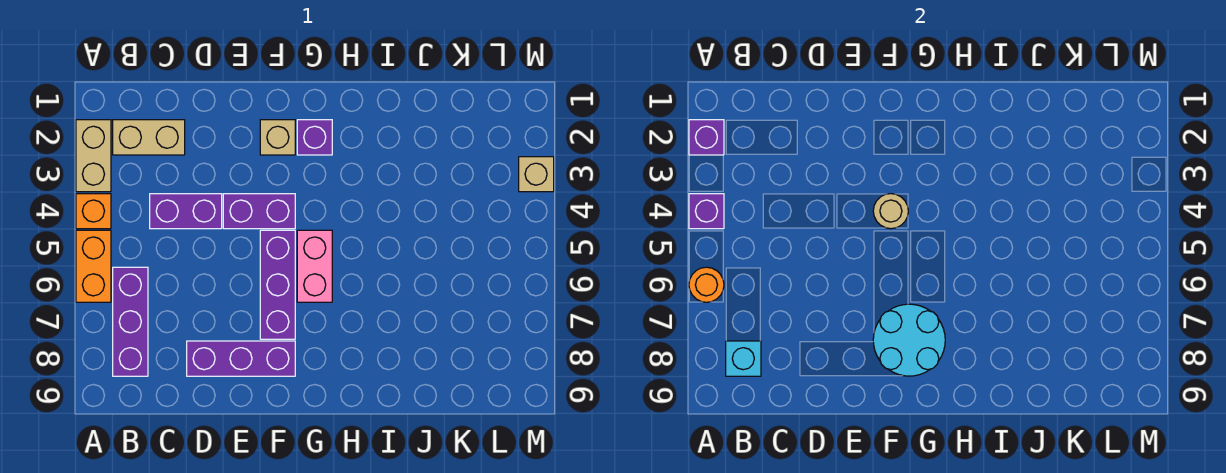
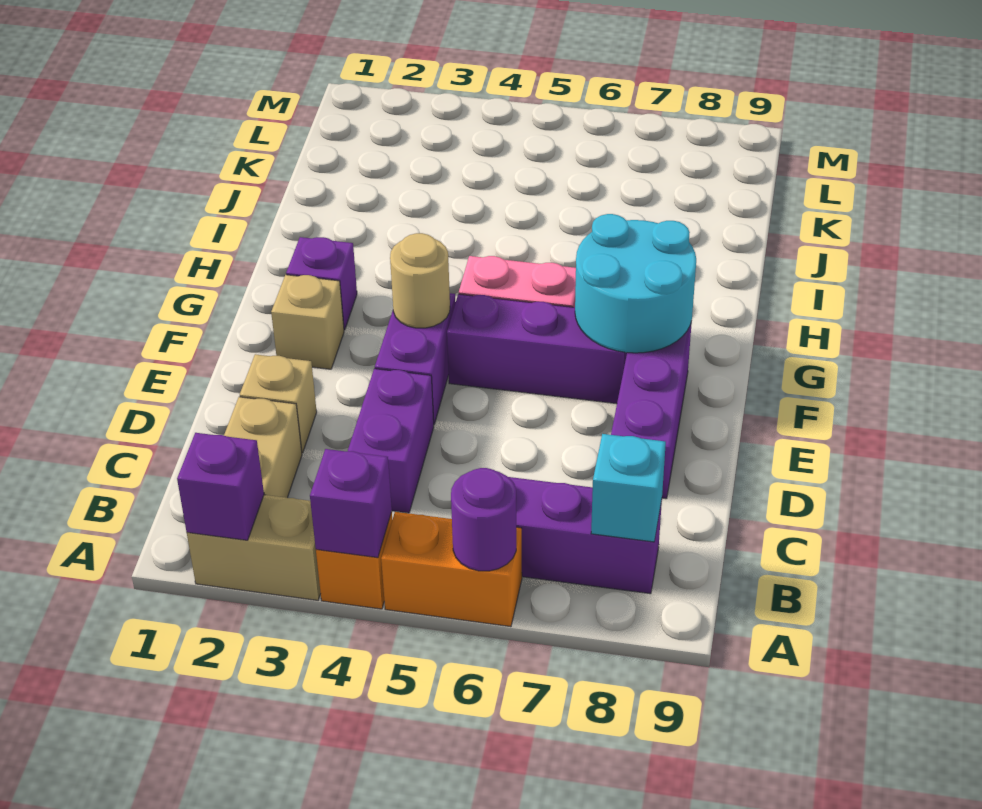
orange round brick A6 level 2 -> purple round brick A6 level 2
tan brick M3 level 1 -> tan brick D2 level 1

